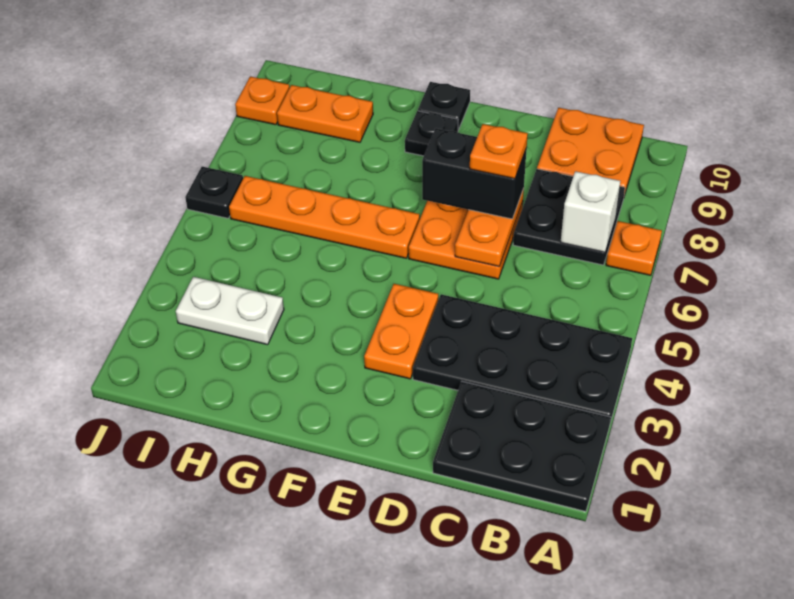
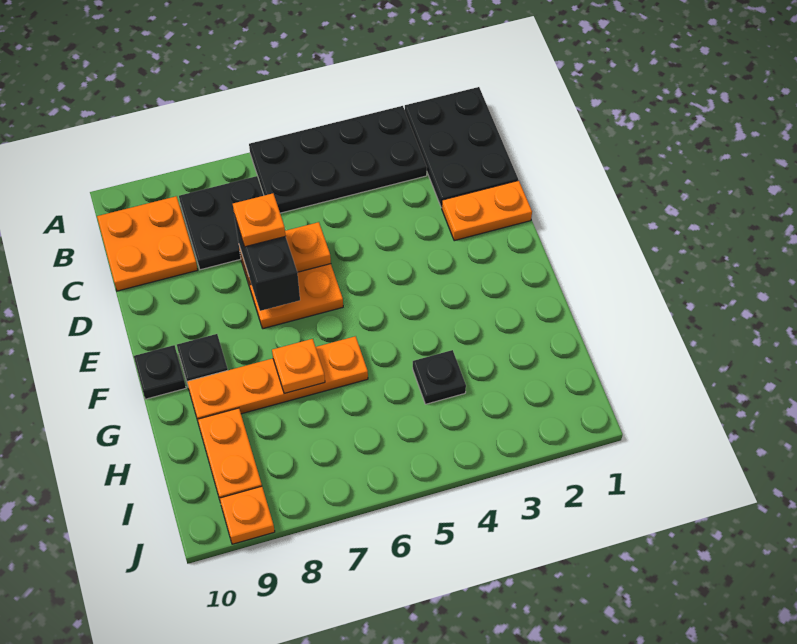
black plate A3:D4 level 1 -> black plate A3:B6 level 1
orange plate A7 level 1 -> orange plate G7 level 2
white brick B7 level 2 -> none
orange plate E3:E4 level 1 -> orange plate D1:D2 level 1
orange plate F6:I6 level 1 -> orange plate G6:G9 level 1
white plate H3:I3 level 1 -> none
black plate J6 level 1 -> black plate H4 level 1

